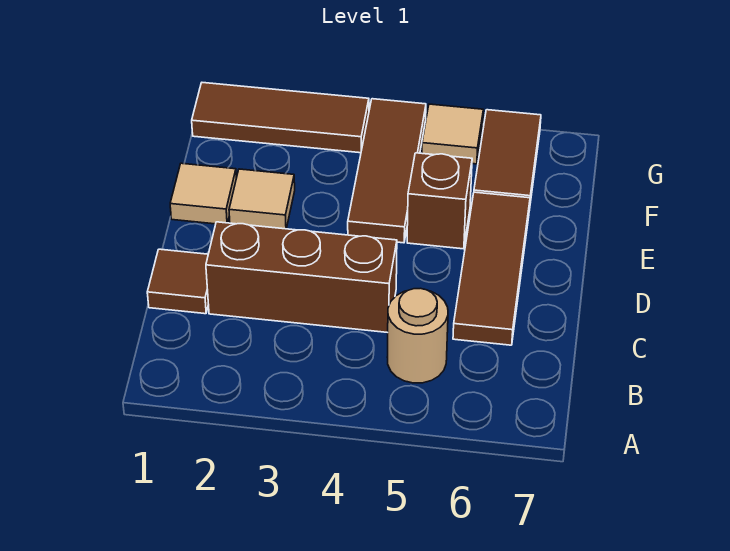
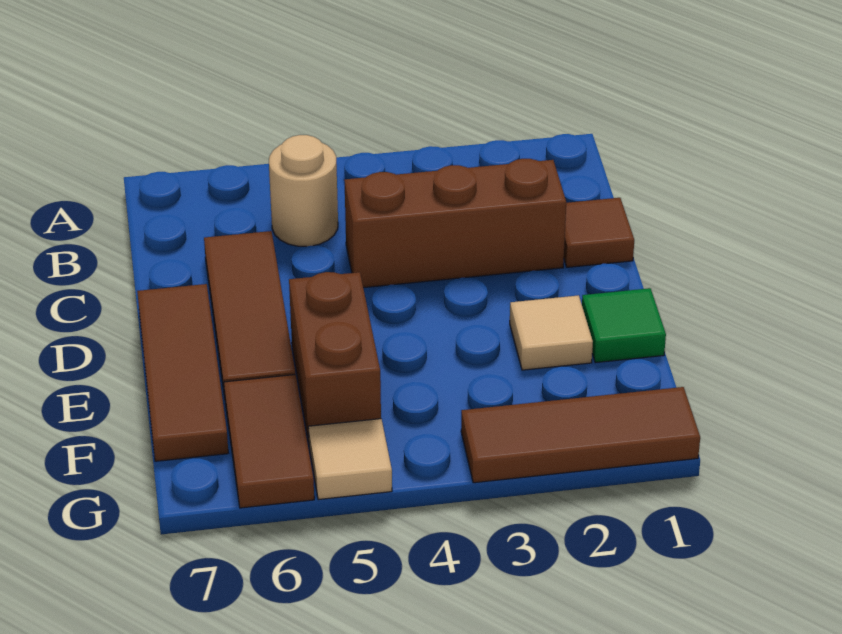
tan tile E1 level 1 -> green tile E1 level 1
brown tile E4:G4 level 1 -> brown tile D7:F7 level 1
brown brick E5 level 1 -> brown brick E5:F5 level 1

